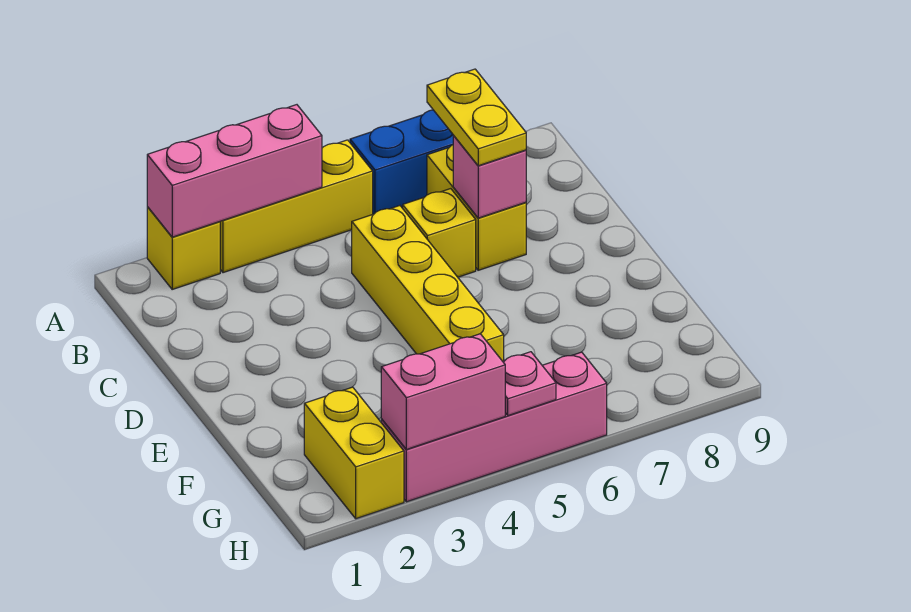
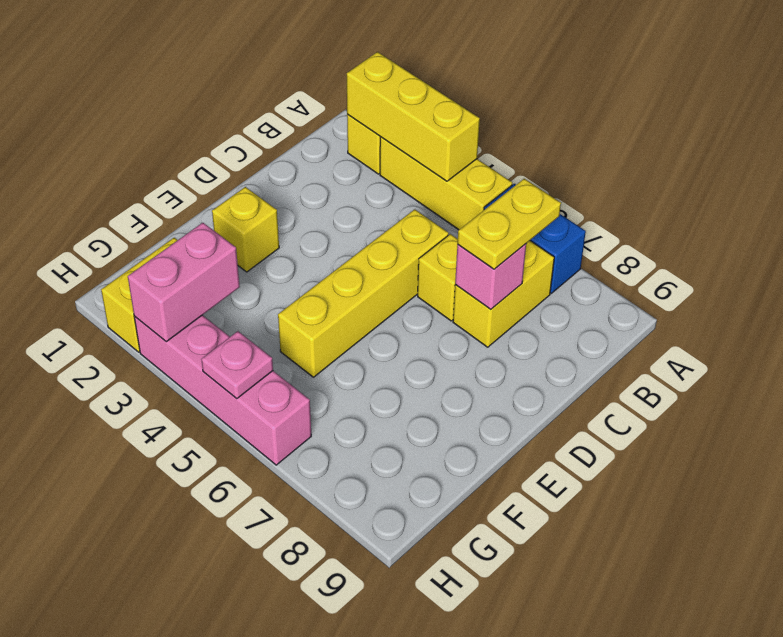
pink brick A2:A4 level 2 -> yellow brick A2:A4 level 2
none -> yellow brick E2 level 1
pink brick H3:H4 level 2 -> pink brick G3:H3 level 2

